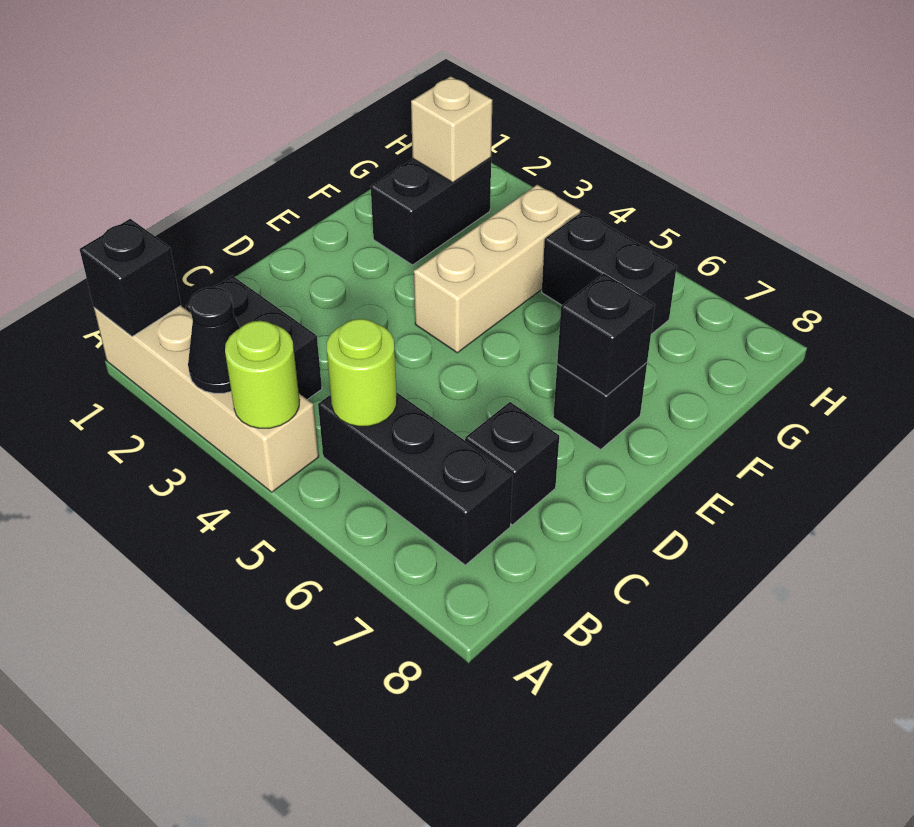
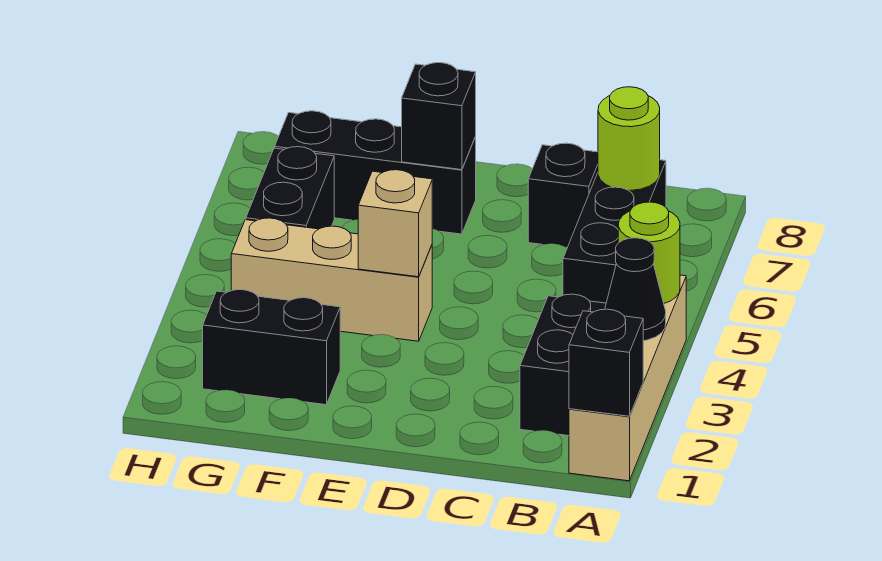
lime round brick B5 level 2 -> lime round brick B7 level 2
black brick E7 level 1 -> black brick E7:G7 level 1
tan brick G2 level 2 -> tan brick E4 level 2

